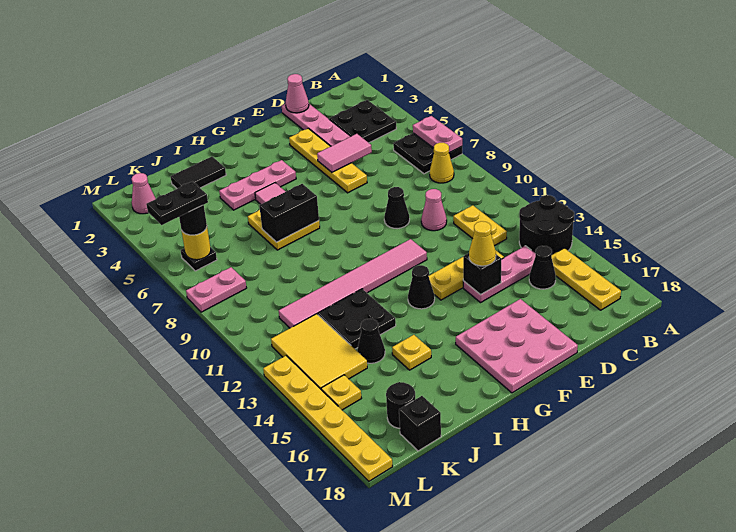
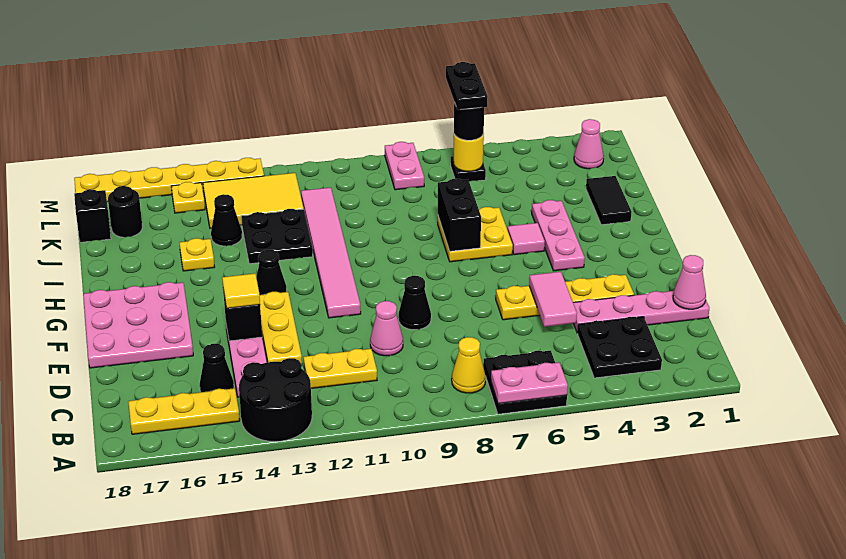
yellow cone E14 level 3 -> yellow tile E14 level 3

